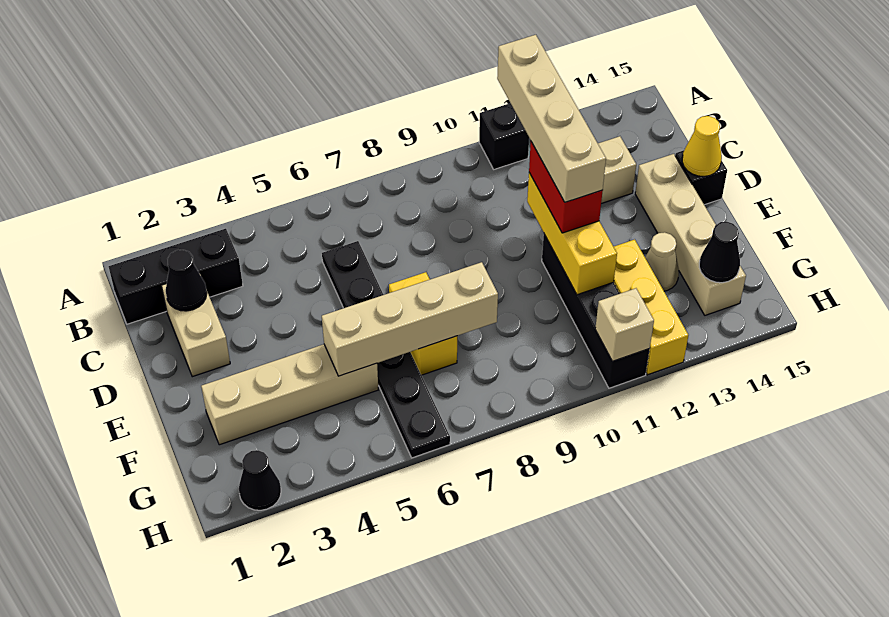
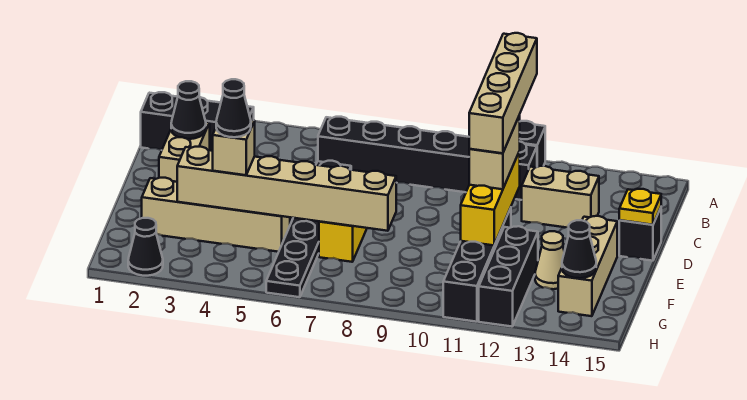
none -> black brick B6:B11 level 1
red brick D11:E11 level 3 -> tan brick D11:E11 level 3
tan brick D14:G14 level 1 -> tan brick E14:G14 level 1
yellow cone D15 level 2 -> yellow plate D15 level 2
none -> black cone F4 level 4
tan brick F5:F8 level 2 -> tan brick F3:F8 level 2
yellow brick F12:H12 level 1 -> black brick F12:H12 level 1
tan brick H11 level 2 -> tan brick F4 level 3

